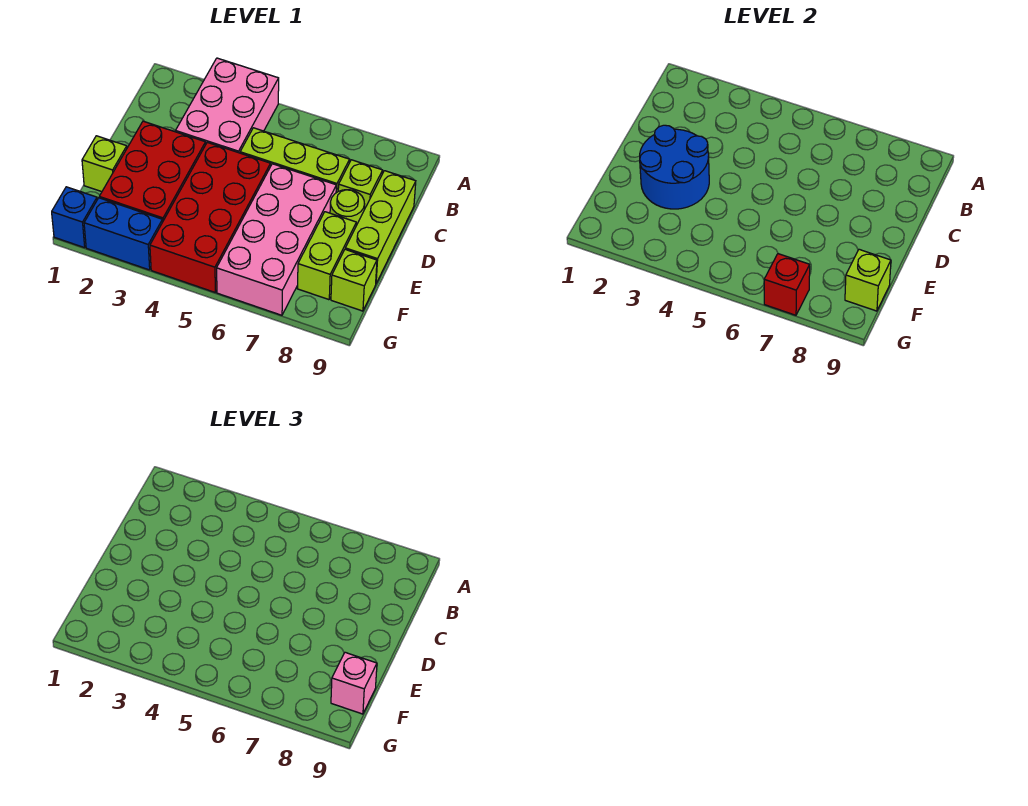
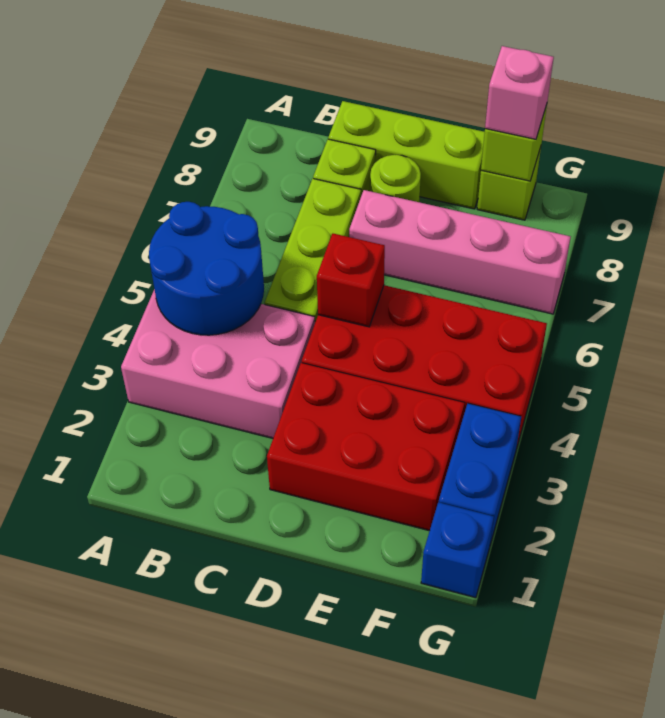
blue round brick D2:E3 level 2 -> blue round brick A4:B5 level 2
pink brick D6:G7 level 1 -> pink brick D7:G7 level 1
lime brick E1 level 1 -> none
lime brick E8:F8 level 1 -> none
red brick G7 level 2 -> red brick D5 level 2

